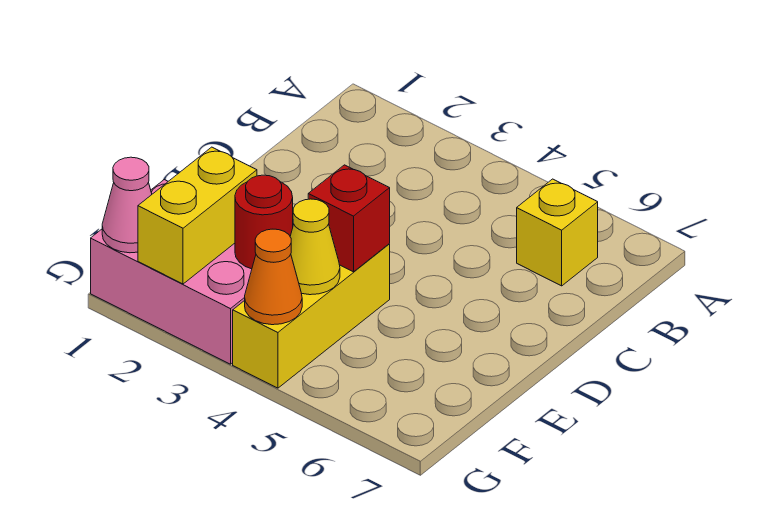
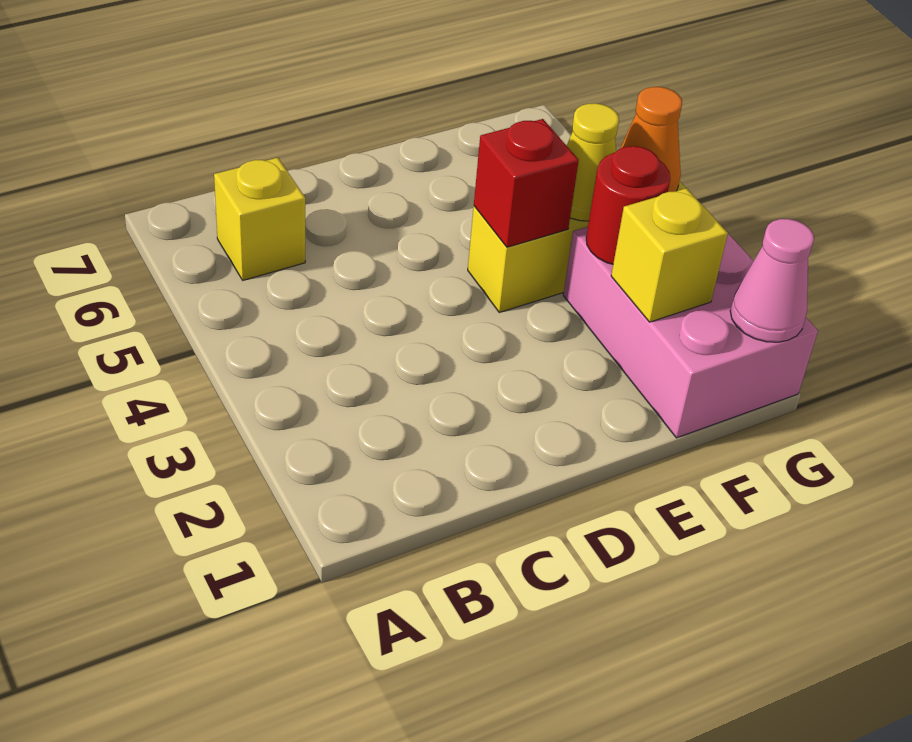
yellow brick F2:G2 level 2 -> yellow brick F2 level 2

